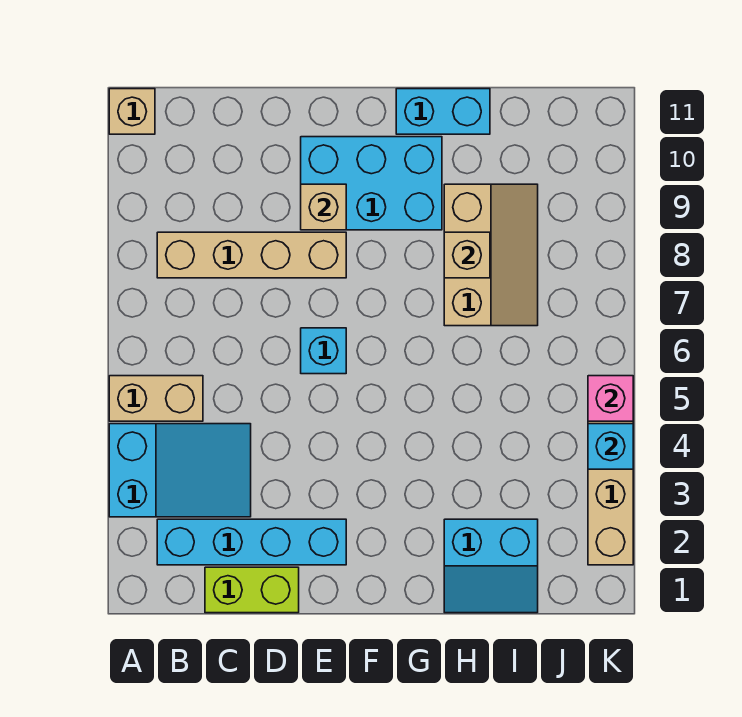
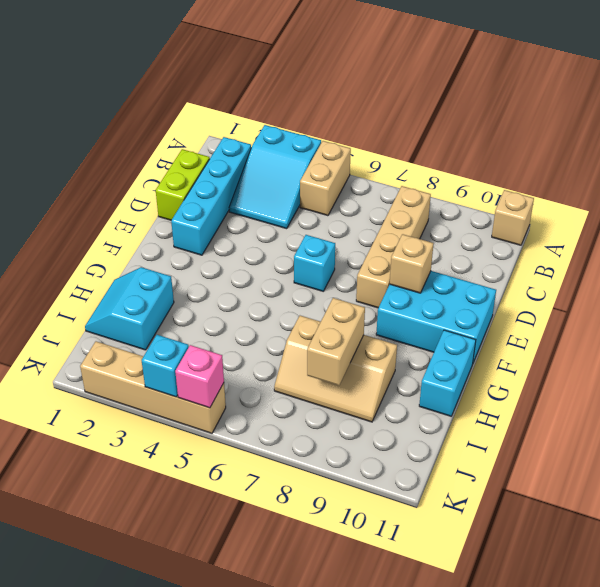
cyan brick E9:G10 level 1 -> cyan brick E9:F11 level 1
tan brick H8 level 2 -> tan brick H8:I8 level 2

